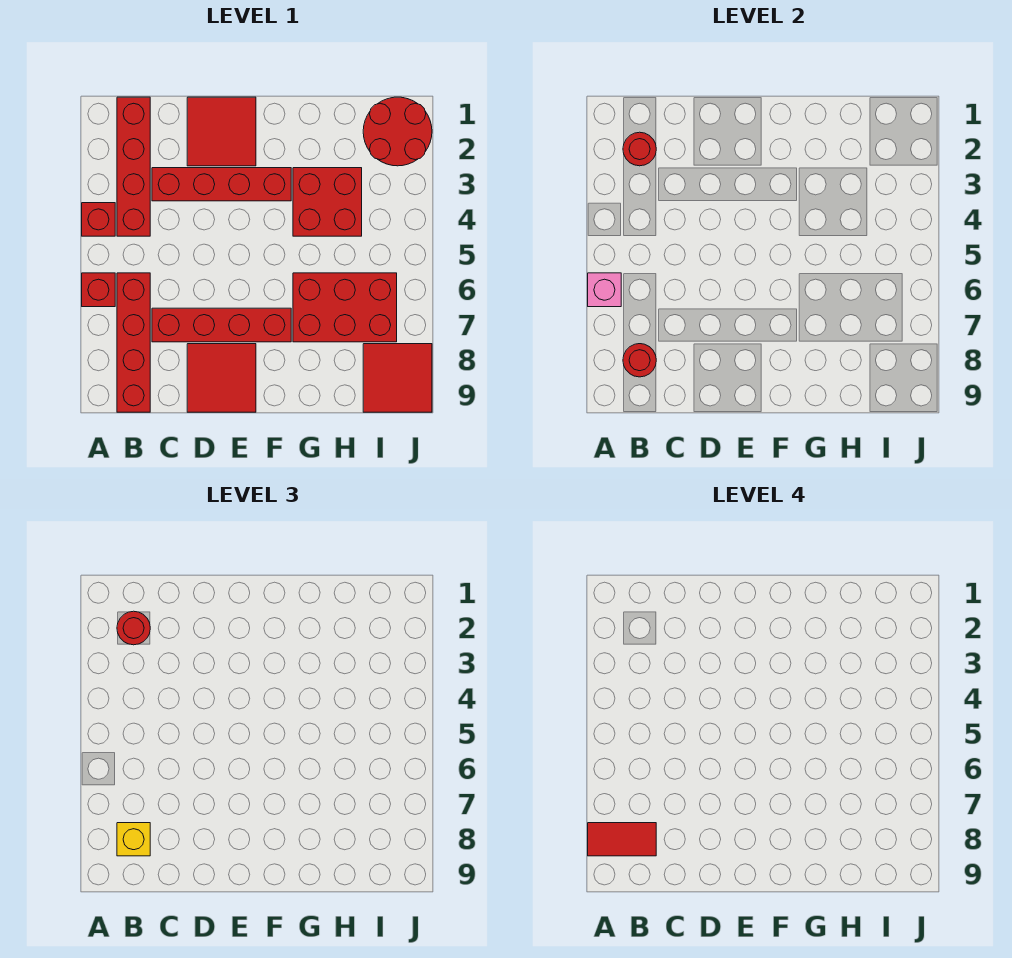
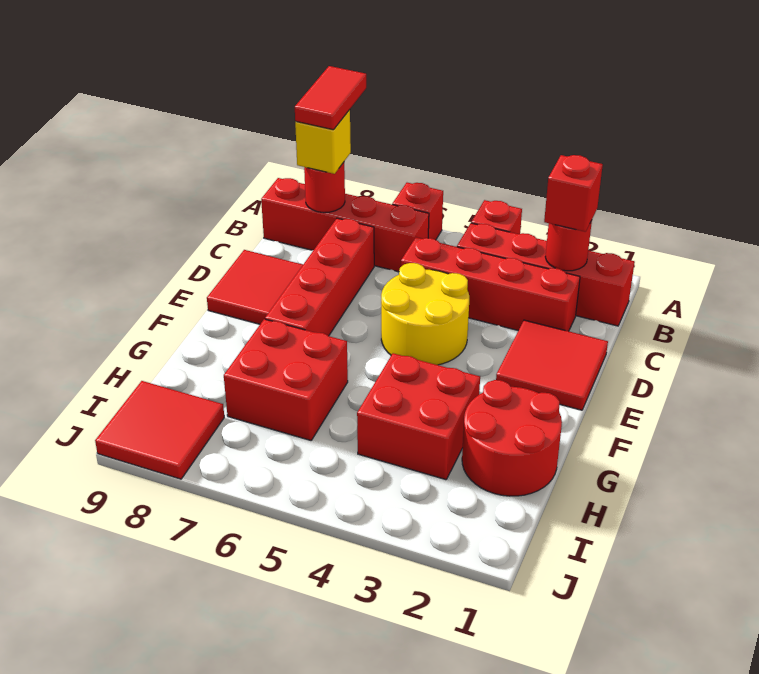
pink brick A6 level 2 -> none
red round brick B2 level 3 -> red brick B2 level 3
red brick C3:F3 level 1 -> red brick C2:C5 level 1
none -> yellow round brick D4:E5 level 1
red brick G6:I7 level 1 -> red brick G6:H7 level 1
red round brick I1:J2 level 1 -> red round brick G1:H2 level 1

